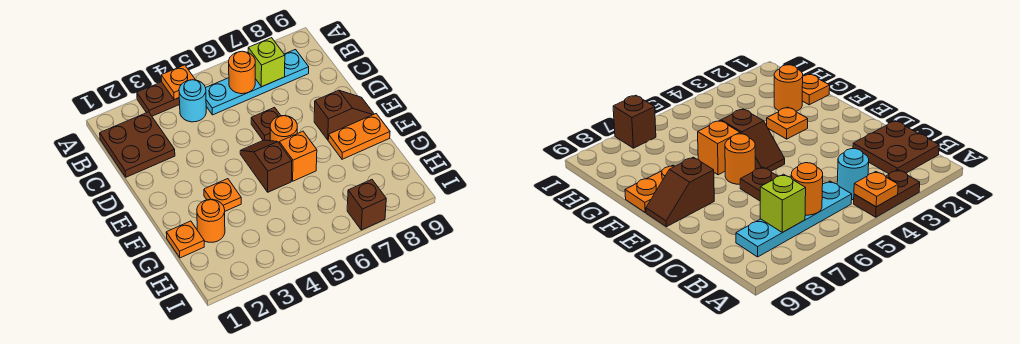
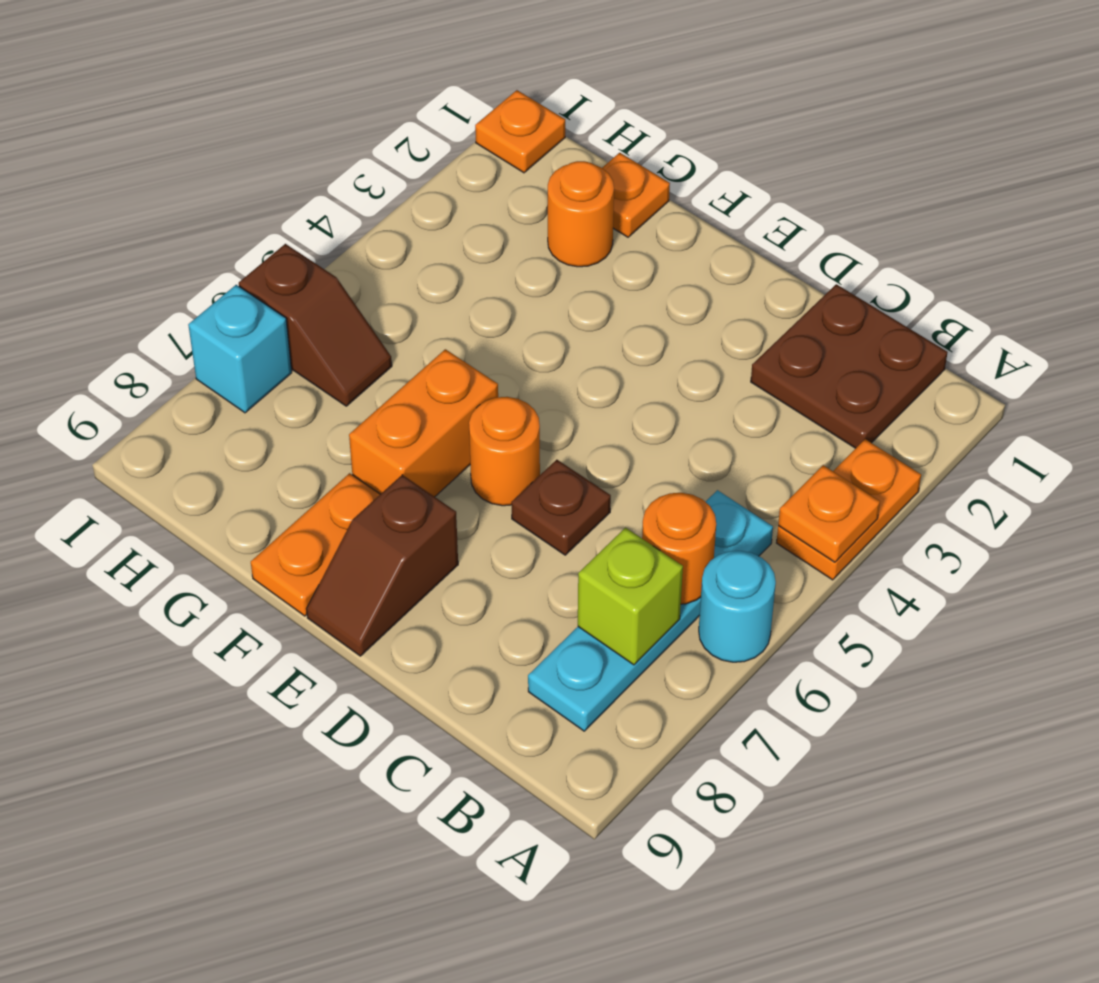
brown plate A3:A4 level 1 -> orange plate A3:A4 level 1
cyan round brick B4 level 1 -> cyan round brick A6 level 1
brown slope E5:F5 level 1 top F -> brown slope H6:I6 level 1 top I
orange plate F3 level 1 -> orange plate I1 level 1
orange brick F6 level 1 -> orange brick F6:F7 level 1
brown brick I7 level 1 -> cyan brick I7 level 1

